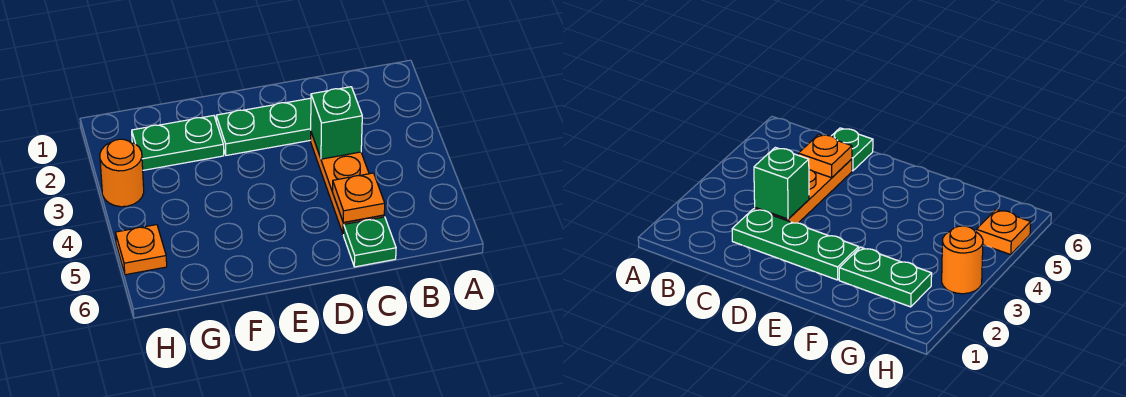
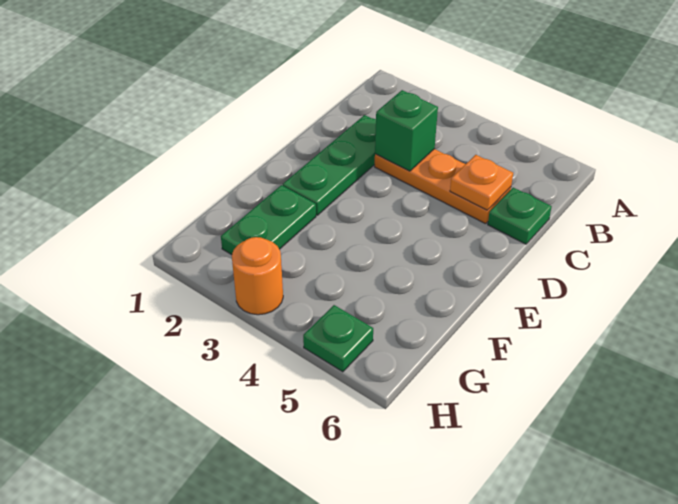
orange plate H5 level 1 -> green plate H5 level 1

